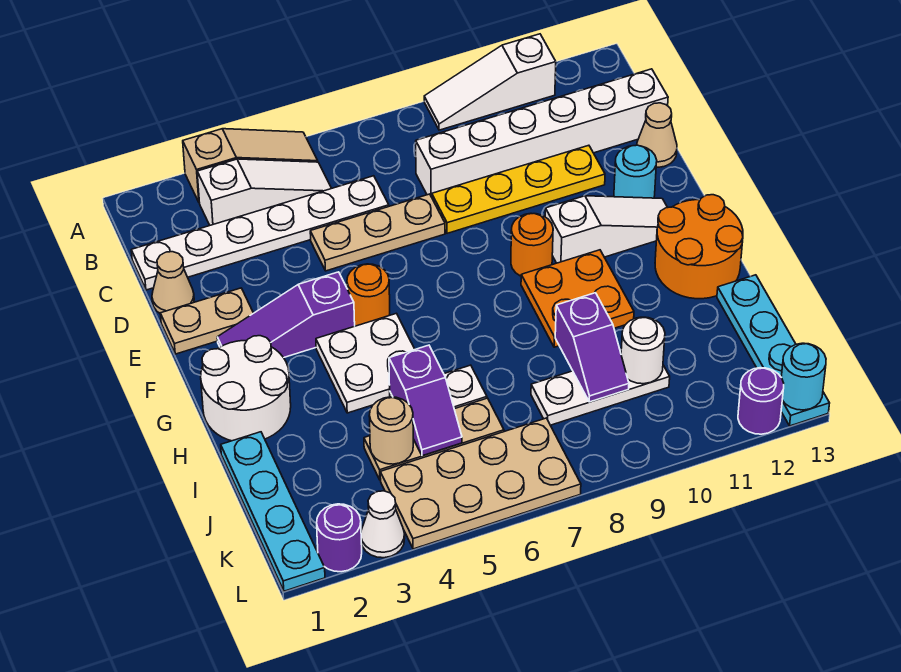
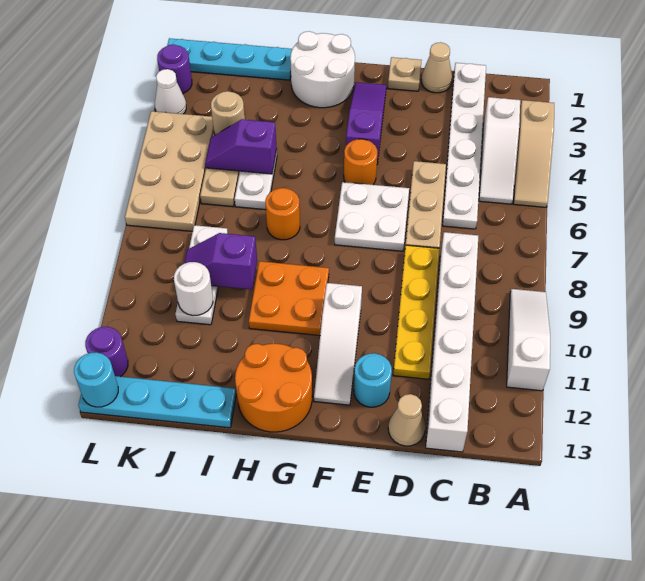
tan plate E1:E2 level 1 -> tan plate E1 level 1
orange round brick F9 level 1 -> orange round brick H7 level 1
white plate G4:H5 level 1 -> white plate E6:F7 level 1

